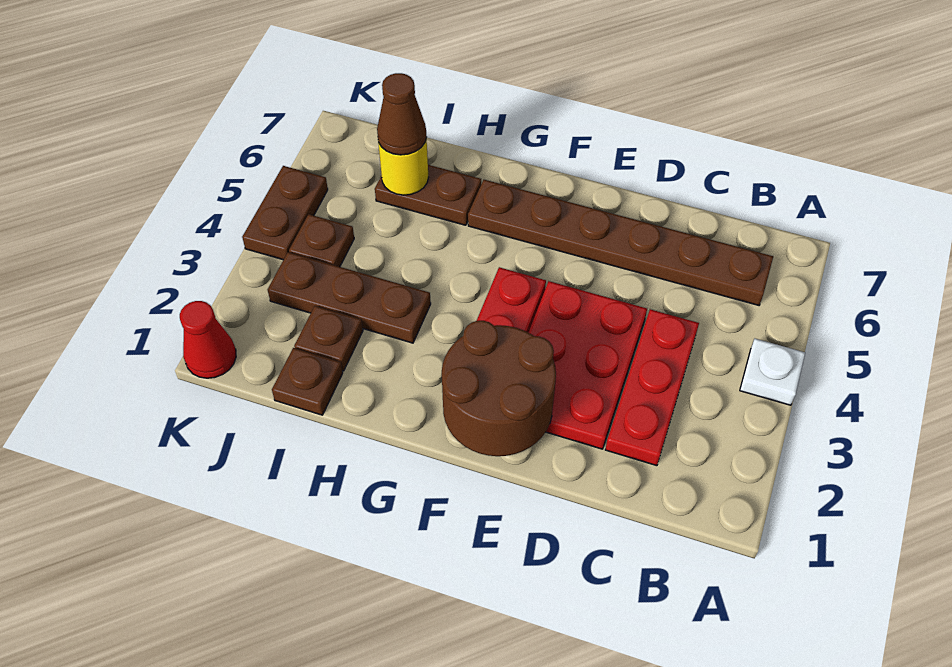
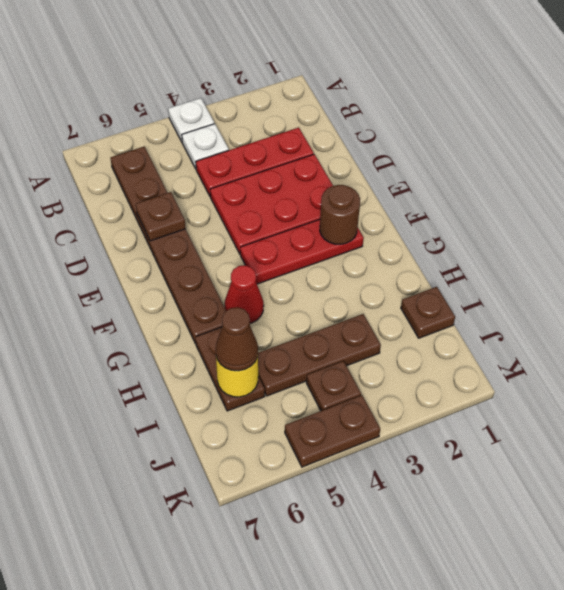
none -> white plate B4 level 1
brown round brick E1:F2 level 2 -> brown round brick F2 level 2
brown plate H3:J3 level 1 -> brown plate I3:I5 level 1
brown plate I2 level 1 -> brown plate D6 level 2
red cone K1 level 1 -> red cone G5 level 1

